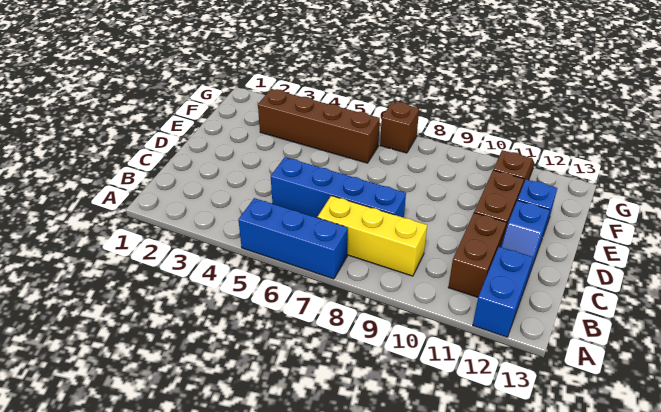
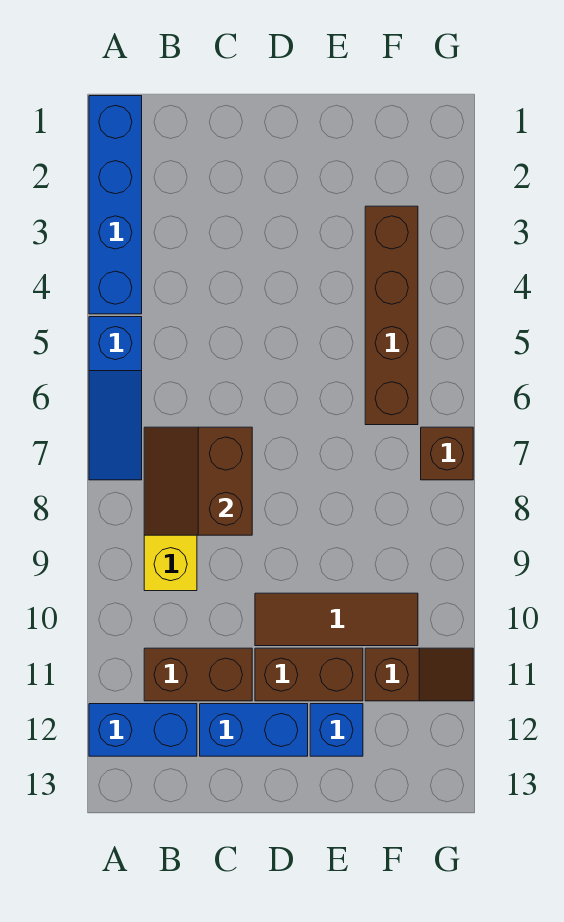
blue brick A5:A7 level 1 -> blue slope A5:A7 level 1 top 5
none -> brown slope B7:C8 level 2 top C
blue brick C5:C8 level 1 -> blue brick A1:A4 level 1
blue slope C12:D12 level 1 top D -> blue brick C12:D12 level 1
none -> brown tile D10:F10 level 1

